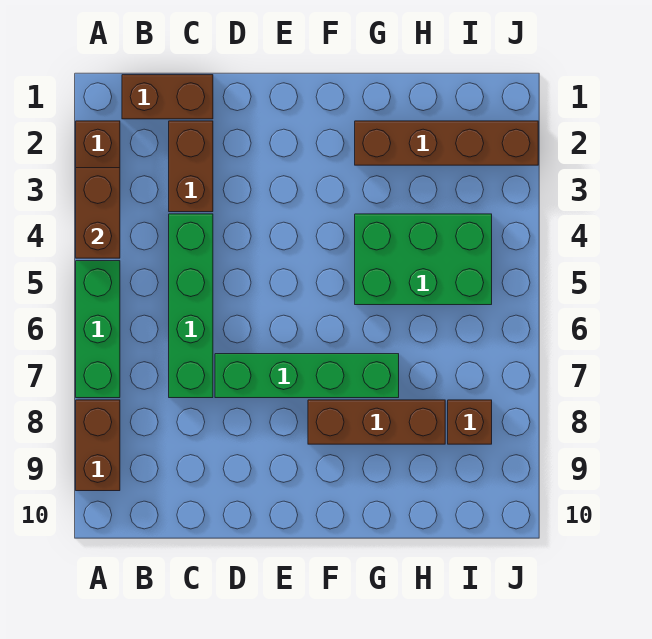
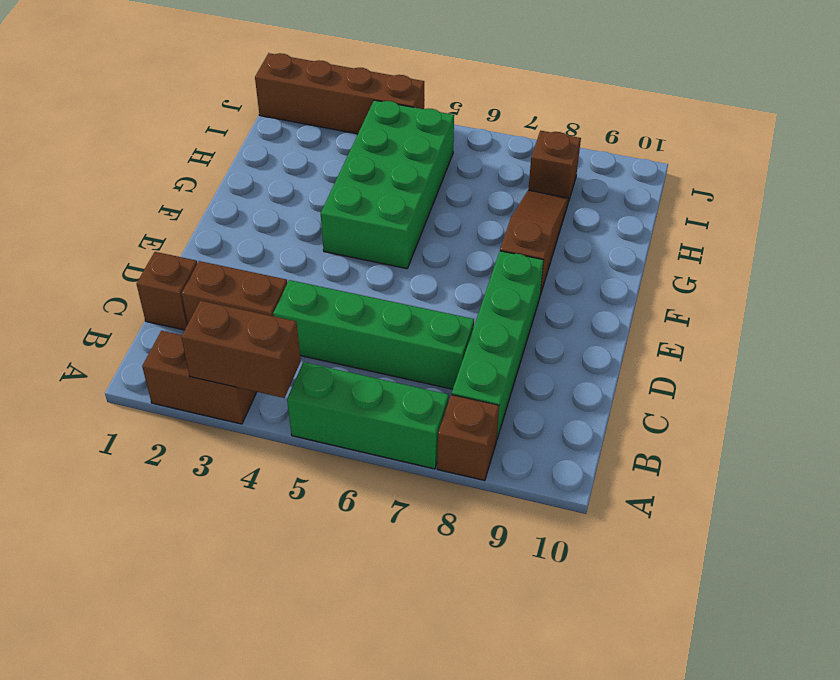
brown brick A8:A9 level 1 -> brown brick A8 level 1
brown brick B1:C1 level 1 -> brown brick C1 level 1
green brick D7:G7 level 1 -> green brick B8:E8 level 1
brown brick F8:H8 level 1 -> brown slope F8:H8 level 1 top F
brown brick G2:J2 level 1 -> brown brick J1:J4 level 1
green brick G4:I5 level 1 -> green brick F4:I5 level 1

